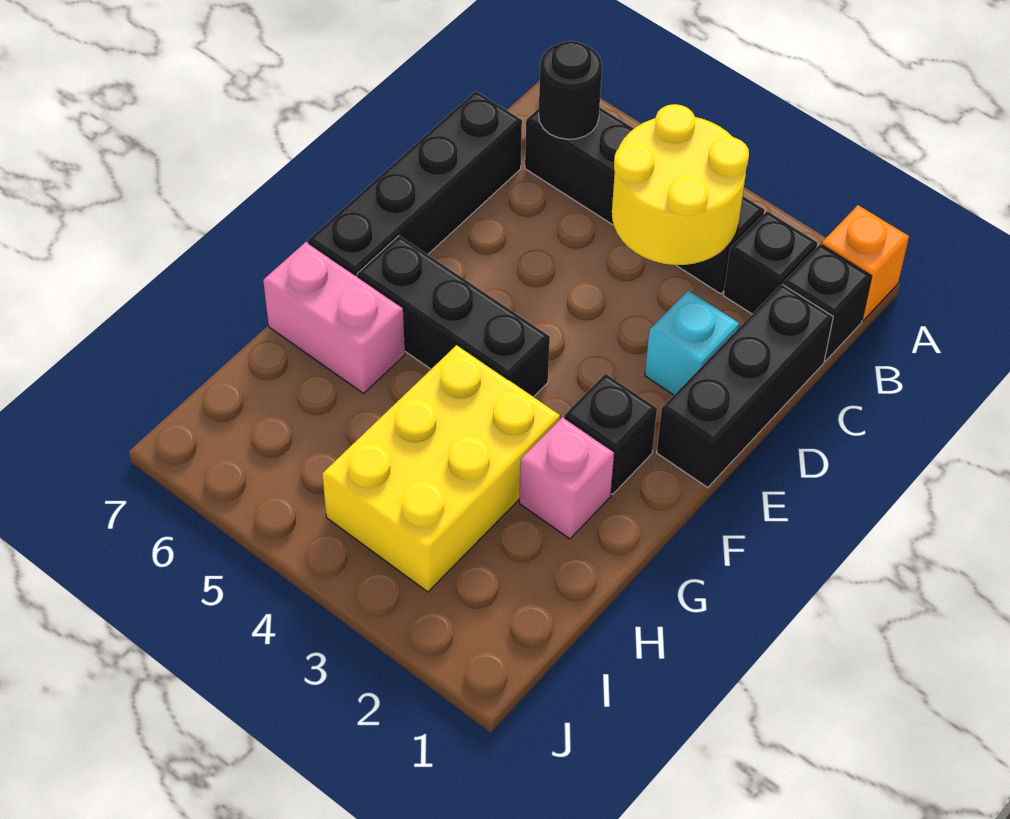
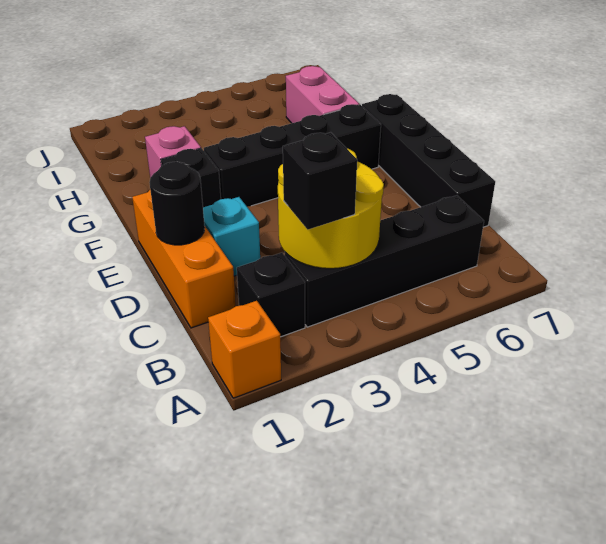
black brick B1 level 1 -> black brick B3 level 3
black round brick B6 level 2 -> black round brick D1 level 2
black brick C1:E1 level 1 -> orange brick C1:E1 level 1
black brick F4:F6 level 1 -> black brick F3:F6 level 1
yellow brick G3:I4 level 1 -> none
pink brick G6:G7 level 1 -> pink brick G6:H6 level 1

